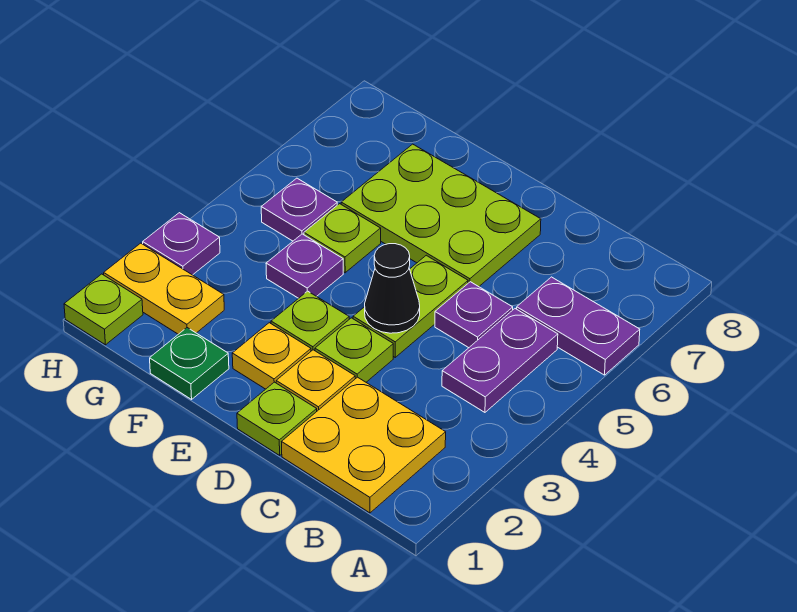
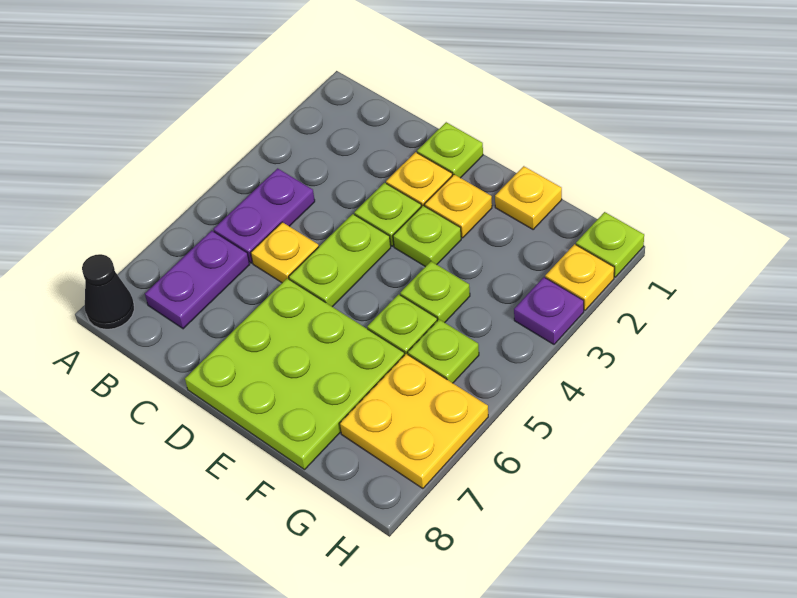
purple plate A6:B6 level 1 -> purple plate B6:B7 level 1
yellow plate B1:C2 level 1 -> yellow plate G6:H7 level 1
purple plate C5 level 1 -> yellow plate C5 level 1
black cone D4 level 2 -> black cone A8 level 1
lime plate D6:F7 level 1 -> lime plate D6:F8 level 1
green plate F1 level 1 -> yellow plate F1 level 1
purple plate F4 level 1 -> lime plate F4 level 1
yellow plate G2:H2 level 1 -> yellow plate H2 level 1
purple plate G5 level 1 -> lime plate G5 level 1

